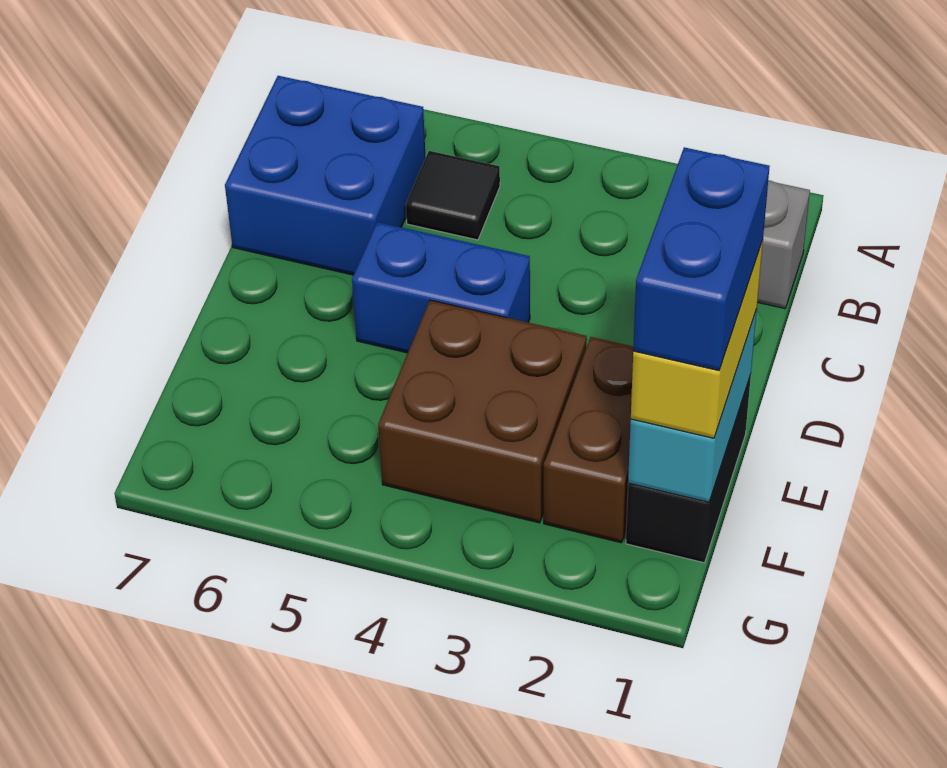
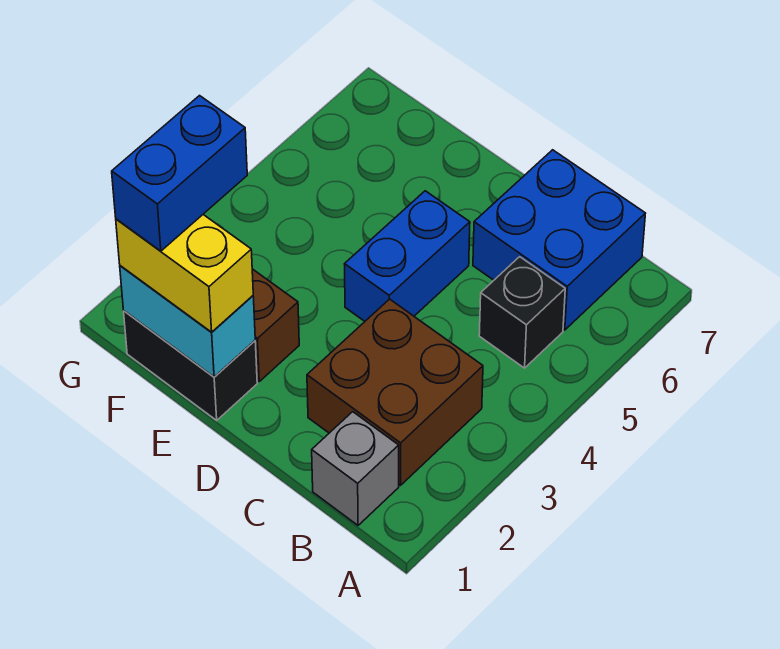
black tile B5 level 1 -> black brick B5 level 1
blue brick E1:F1 level 4 -> blue brick F1:F2 level 4
brown brick E3:F4 level 1 -> brown brick B2:C3 level 1

